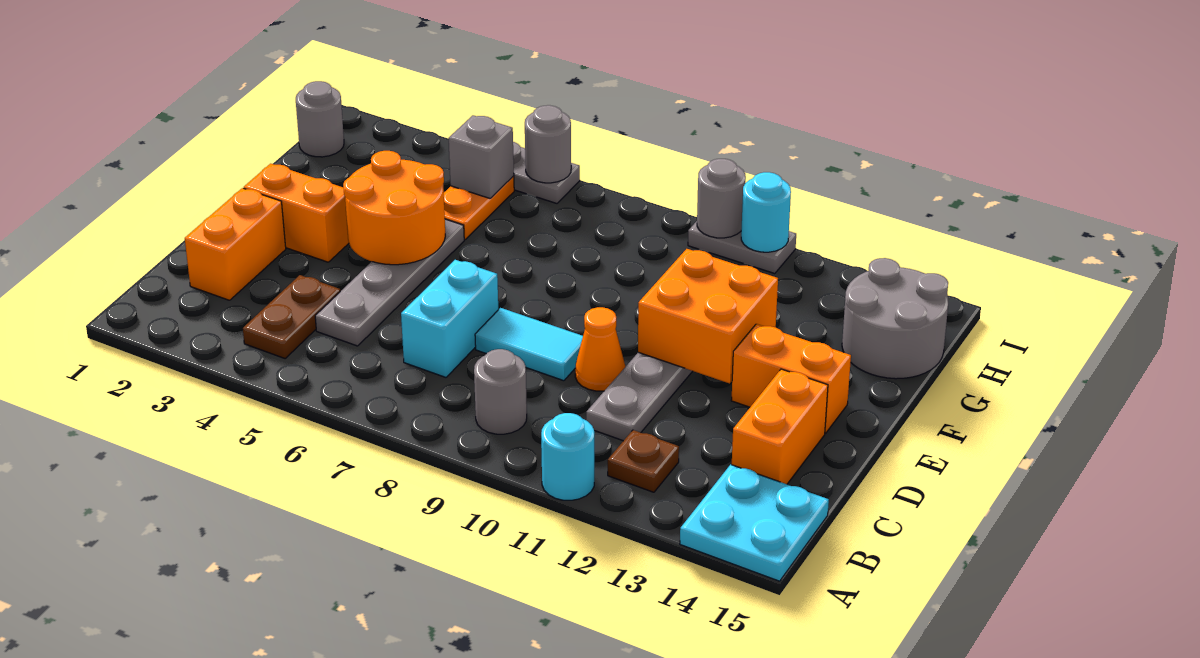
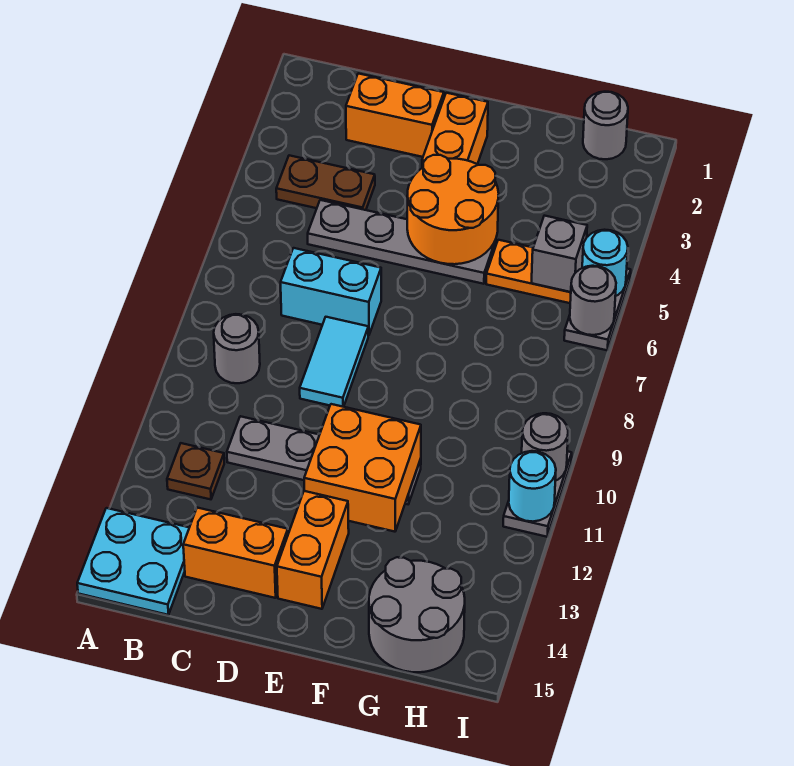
cyan round brick A11 level 1 -> cyan round brick I5 level 2
orange cone D10 level 1 -> none

